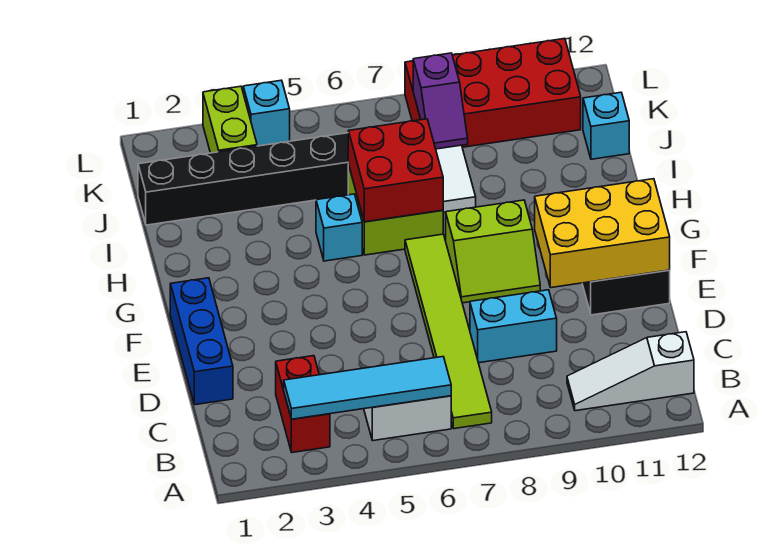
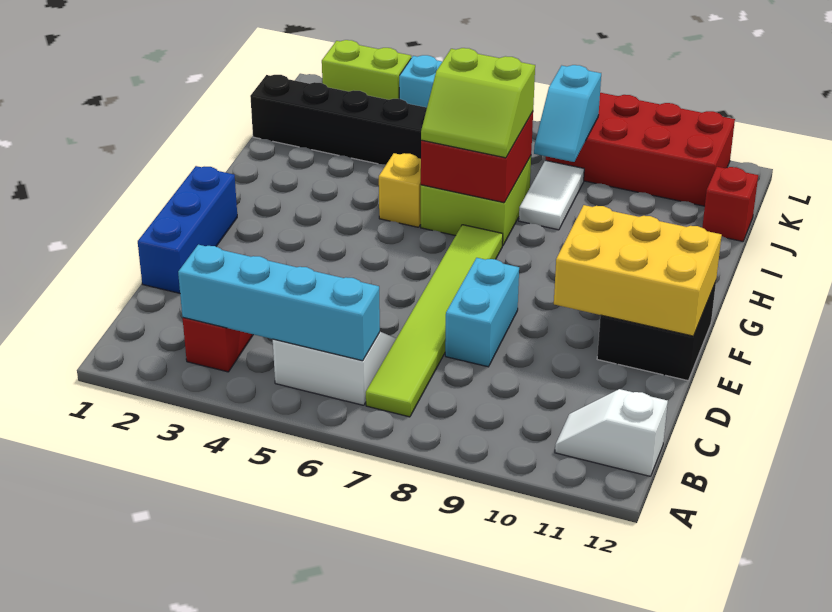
cyan tile B3:B6 level 2 -> cyan brick B3:B6 level 2
white slope B10:B12 level 1 top 12 -> white slope B11:B12 level 1 top 12
cyan brick D8:D9 level 1 -> cyan brick D8:E8 level 1
lime slope F8:G9 level 1 top G -> lime slope H6:I7 level 3 top I
cyan brick H5 level 1 -> yellow brick H5 level 1
purple slope J8:K8 level 2 top K -> cyan slope J8:K8 level 2 top K
cyan brick J12 level 1 -> red brick J12 level 1
lime brick K3:L3 level 1 -> lime brick L2:L3 level 1

